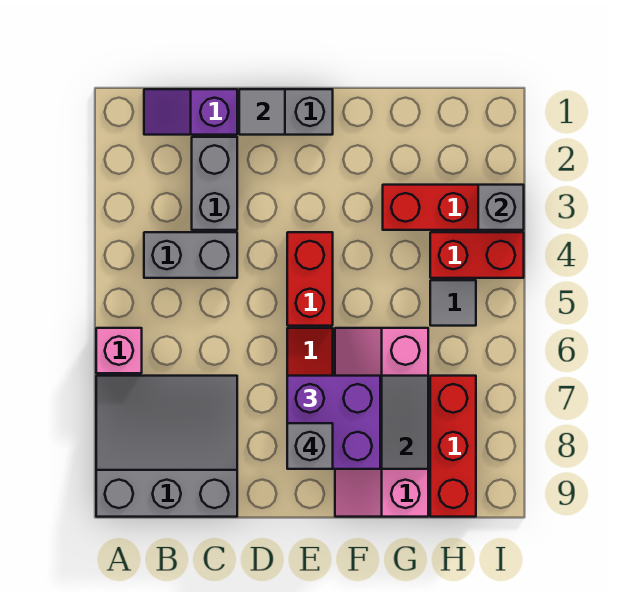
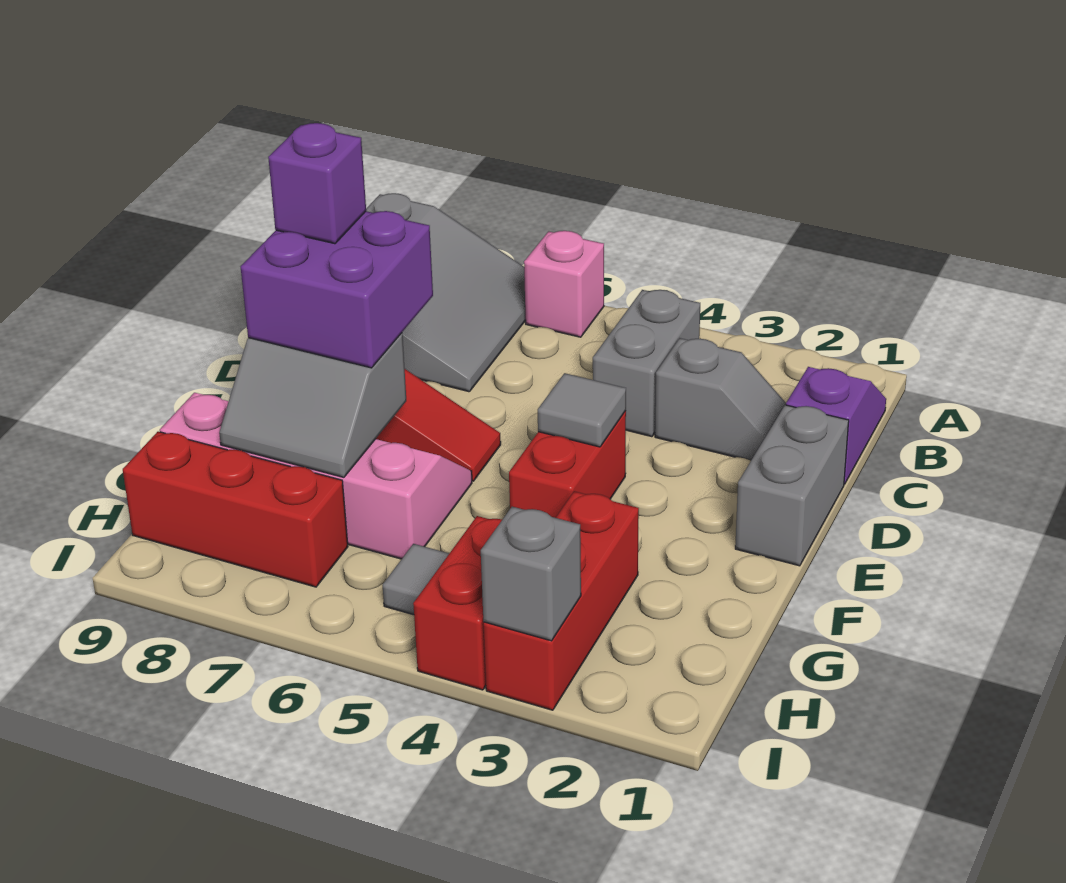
grey brick C2:C3 level 1 -> grey slope C2:C3 level 1 top 3
grey tile D1 level 2 -> grey tile E4 level 2
red brick E4:E5 level 1 -> red brick E4:F4 level 1
grey brick E8 level 4 -> purple brick E8 level 4

